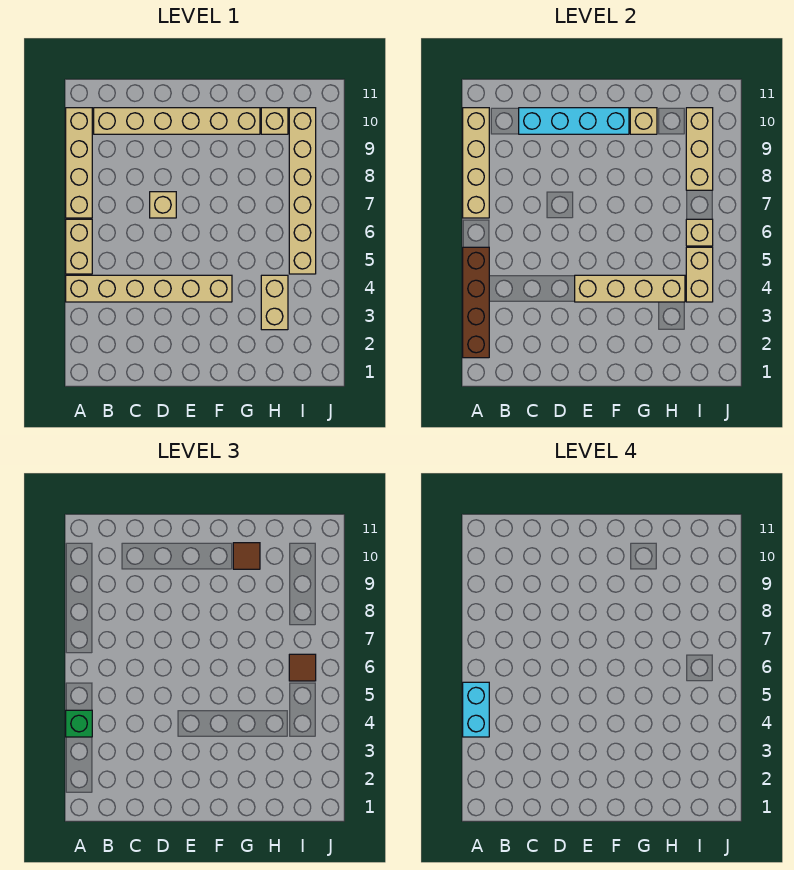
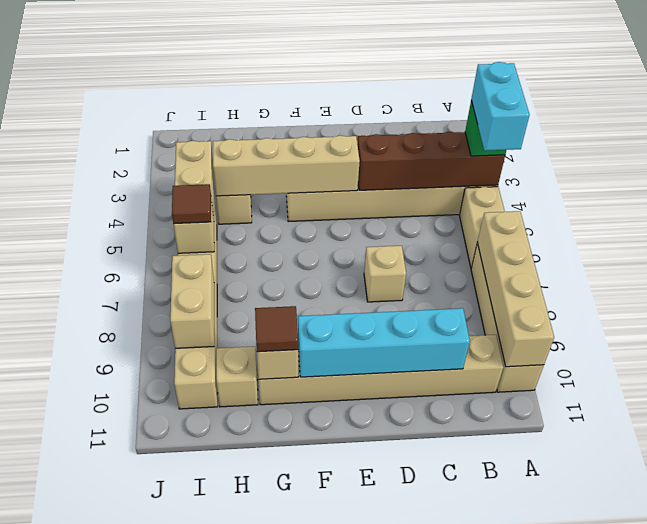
brown brick A2:A5 level 2 -> brown brick A4:D4 level 2
tan brick I8:I10 level 2 -> tan brick I8:I9 level 2

